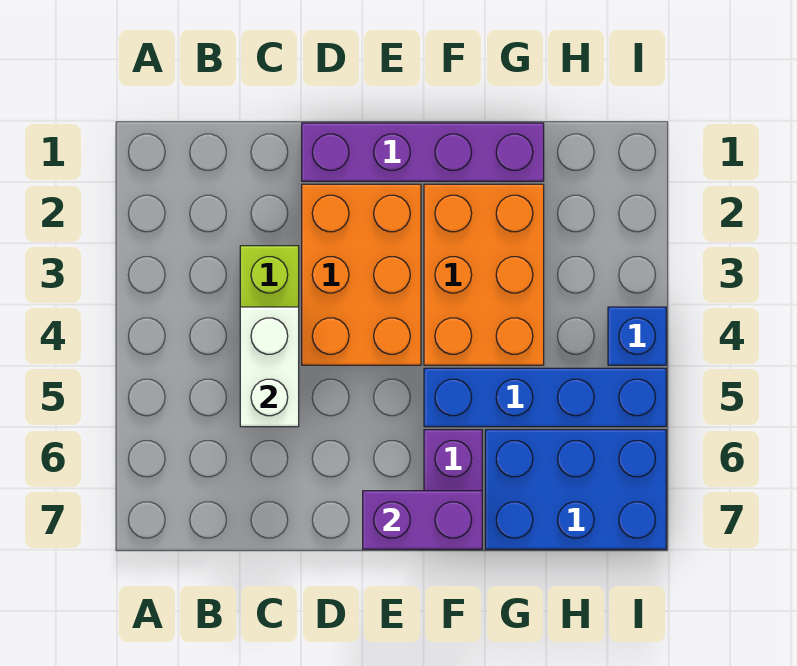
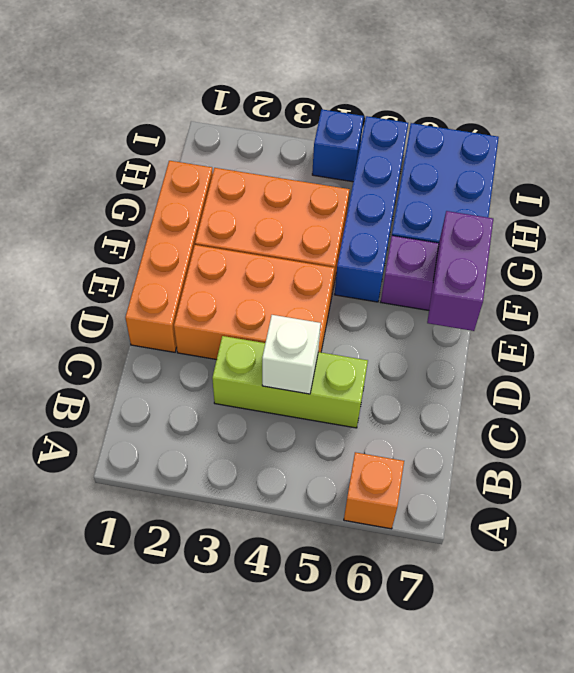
none -> orange brick A6 level 1
white brick C4:C5 level 2 -> white brick C4 level 2
purple brick D1:G1 level 1 -> orange brick D1:G1 level 1

